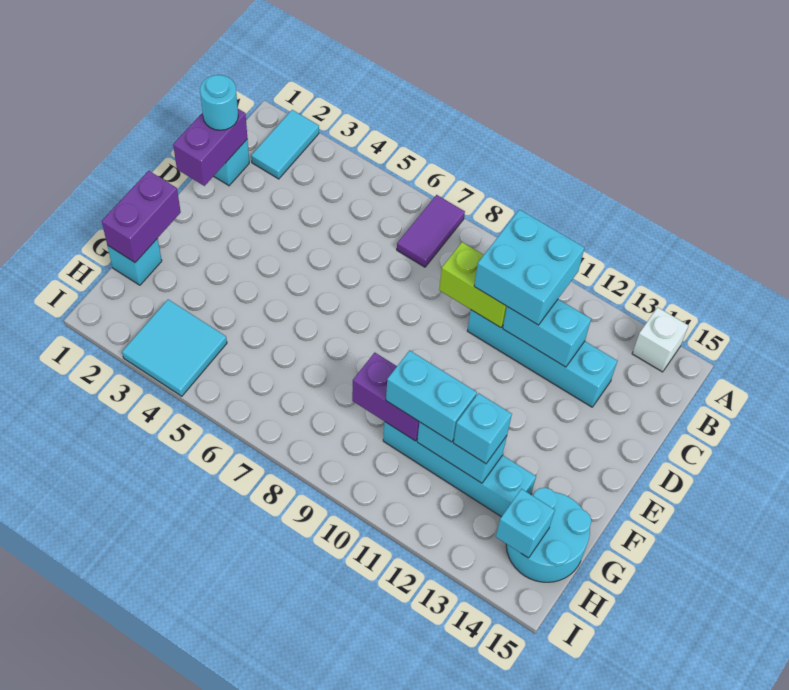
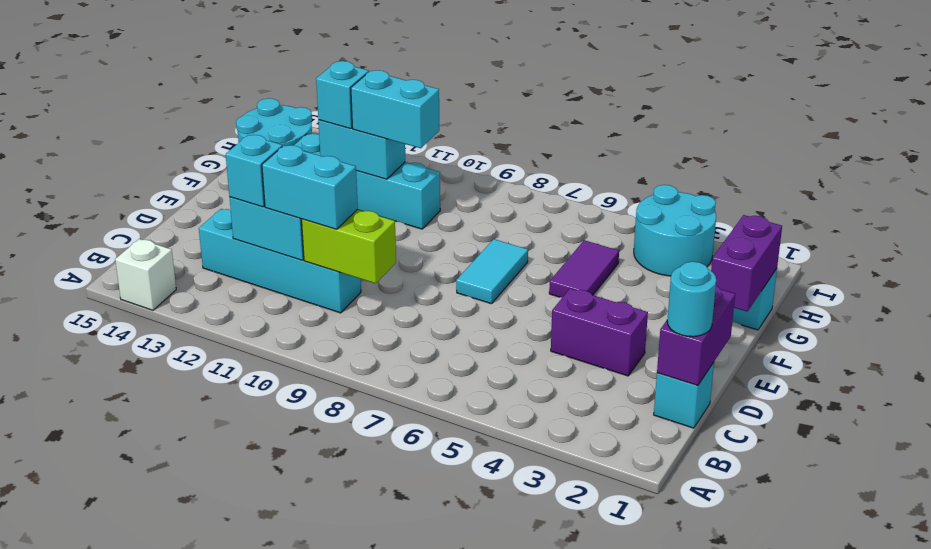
cyan tile A2:B2 level 1 -> cyan tile E7:F7 level 1
purple tile A7:B7 level 1 -> purple tile F5:G5 level 1
cyan brick B10:C11 level 3 -> cyan brick C10:C11 level 3
purple brick G9:G10 level 2 -> purple brick D3:D4 level 1
cyan tile H3:I4 level 1 -> cyan round brick H3:I4 level 1
cyan brick H14 level 2 -> cyan brick C12 level 3

